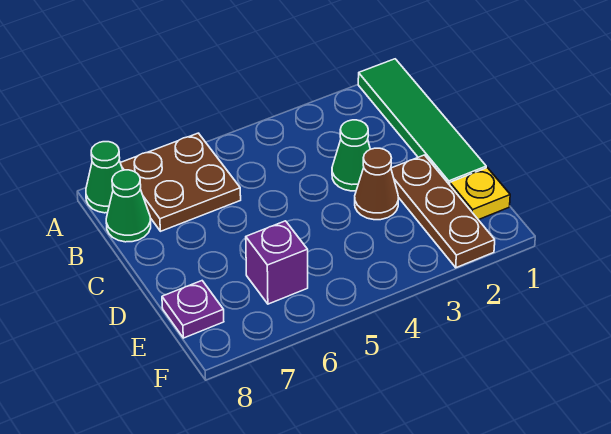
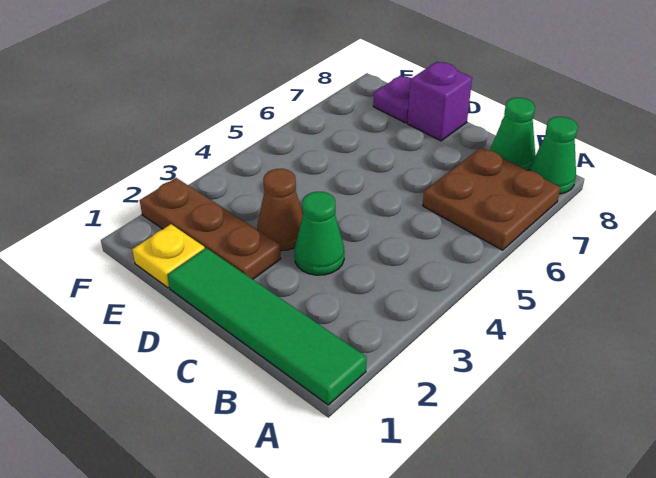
purple brick E6 level 1 -> purple brick D8 level 1

